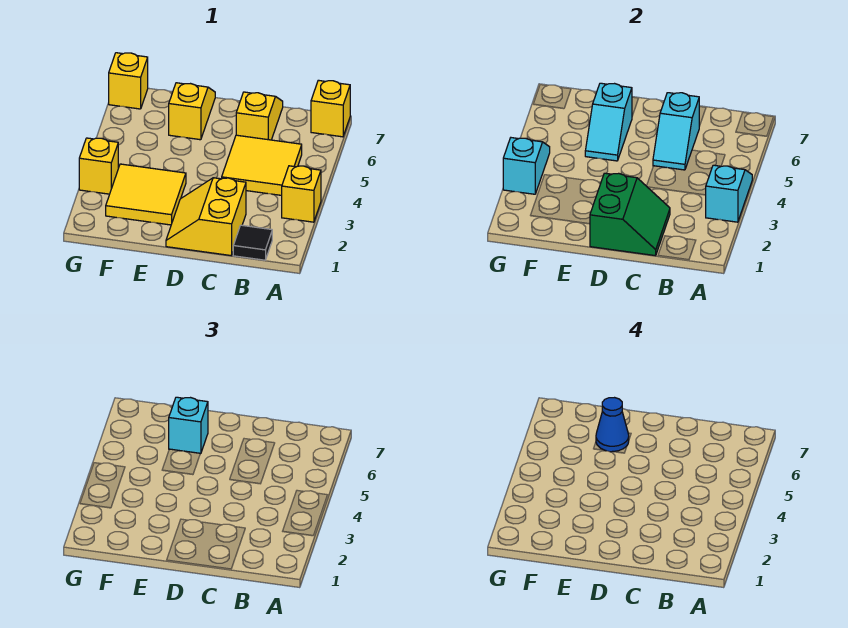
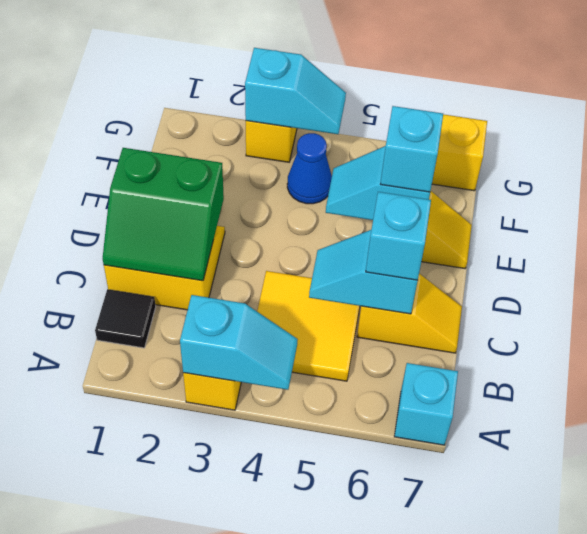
yellow brick A7 level 1 -> cyan brick A7 level 1
none -> cyan brick C6 level 3
yellow tile E2:F3 level 1 -> none
blue cone E6 level 4 -> blue cone F4 level 1

